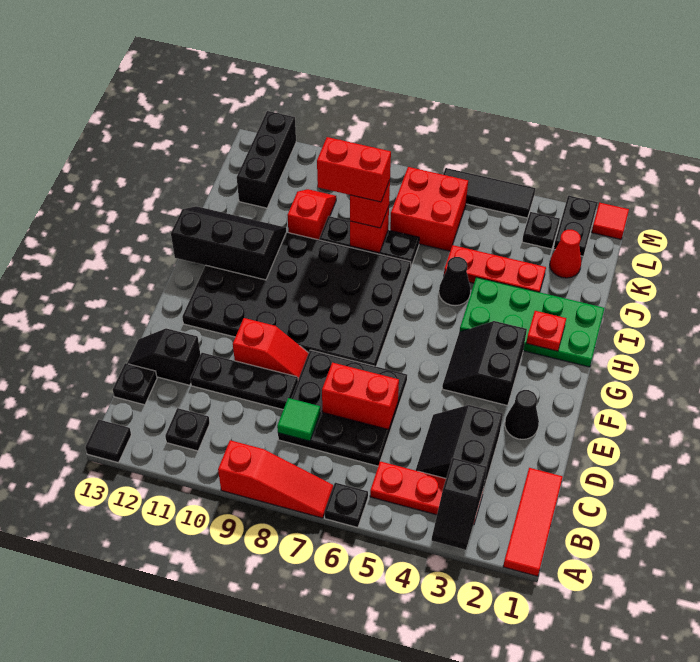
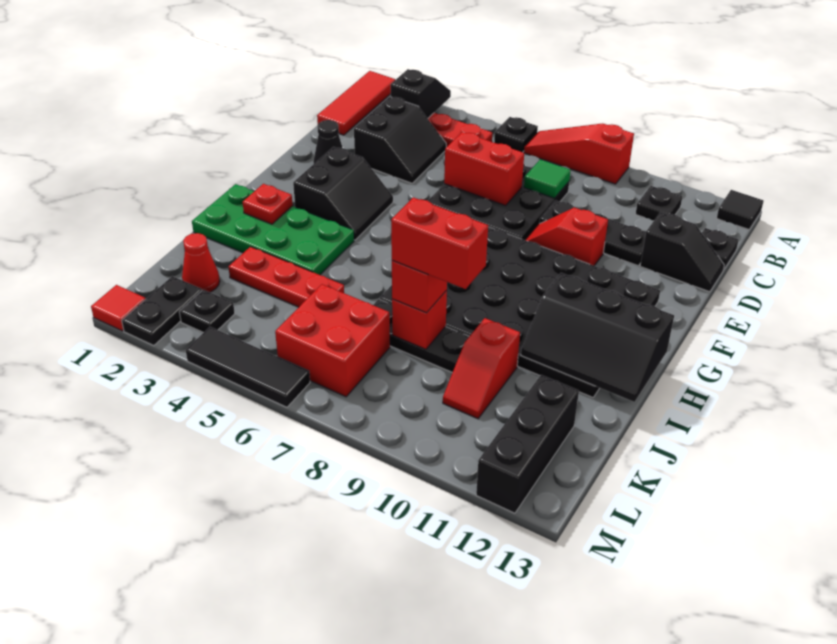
black cone I5 level 1 -> none

